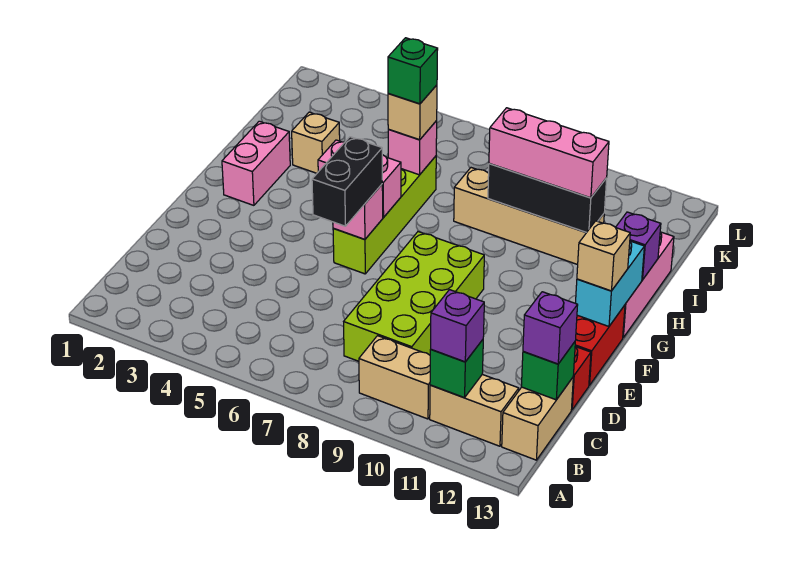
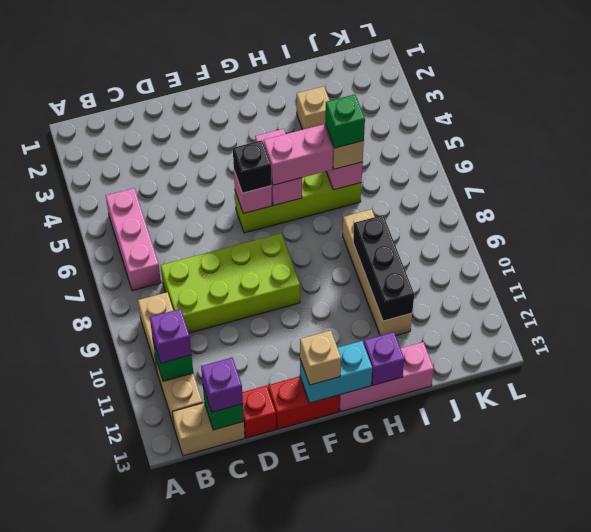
black brick E6:F6 level 3 -> black brick F6 level 3
pink brick G2:H2 level 1 -> pink brick G6:H6 level 3
pink brick I9:I11 level 3 -> pink brick B5:B7 level 1

